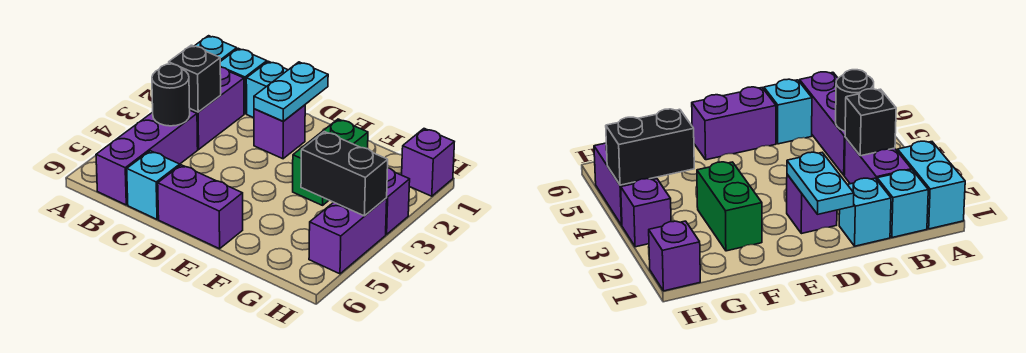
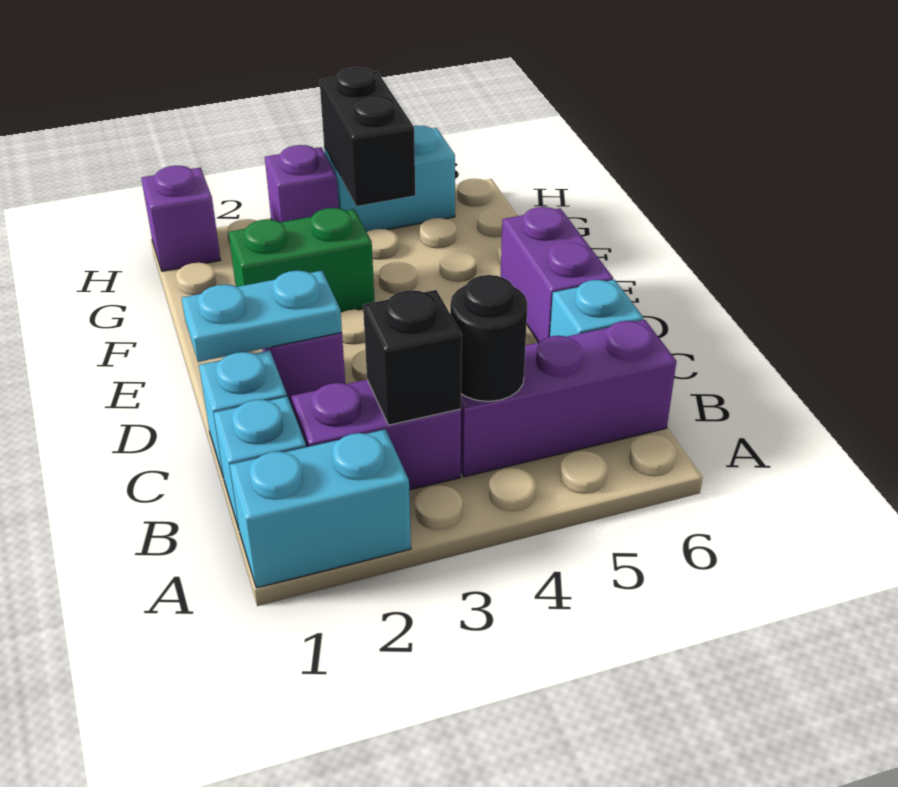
purple brick H4:H5 level 1 -> cyan brick H4:H5 level 1

